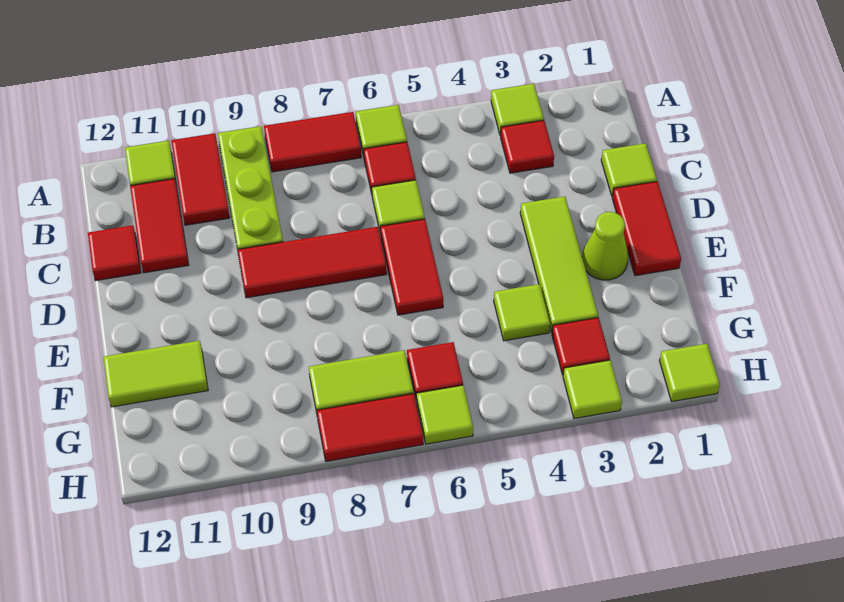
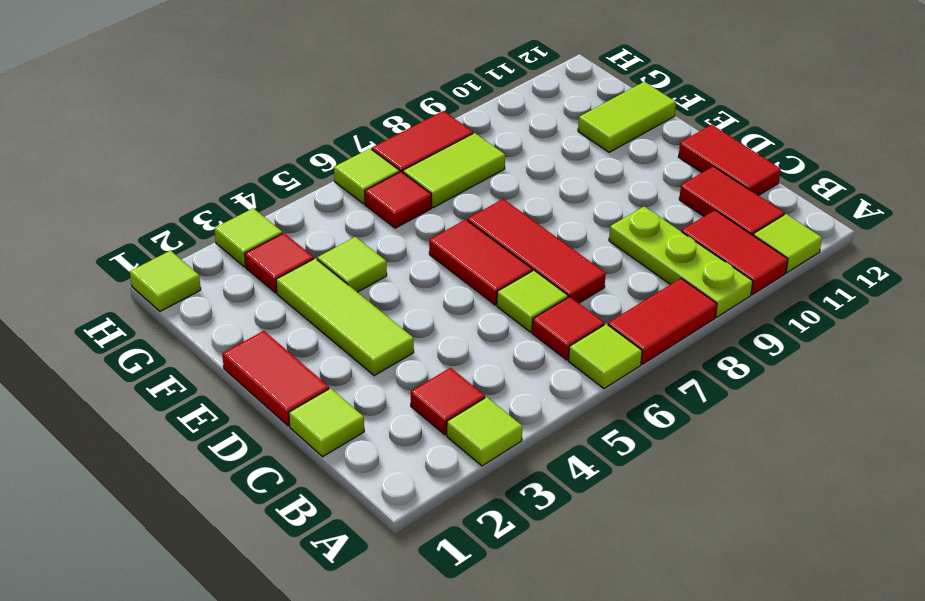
red tile C12 level 1 -> red tile C12:D12 level 1
red tile D7:D9 level 1 -> red tile C7:E7 level 1
lime cone E2 level 1 -> none

